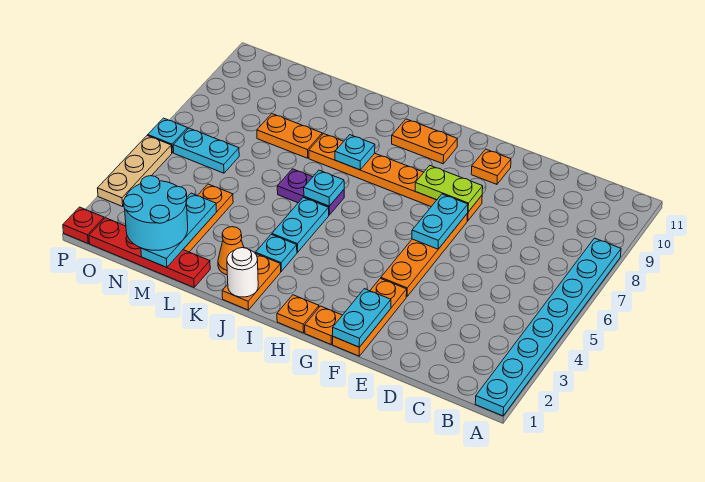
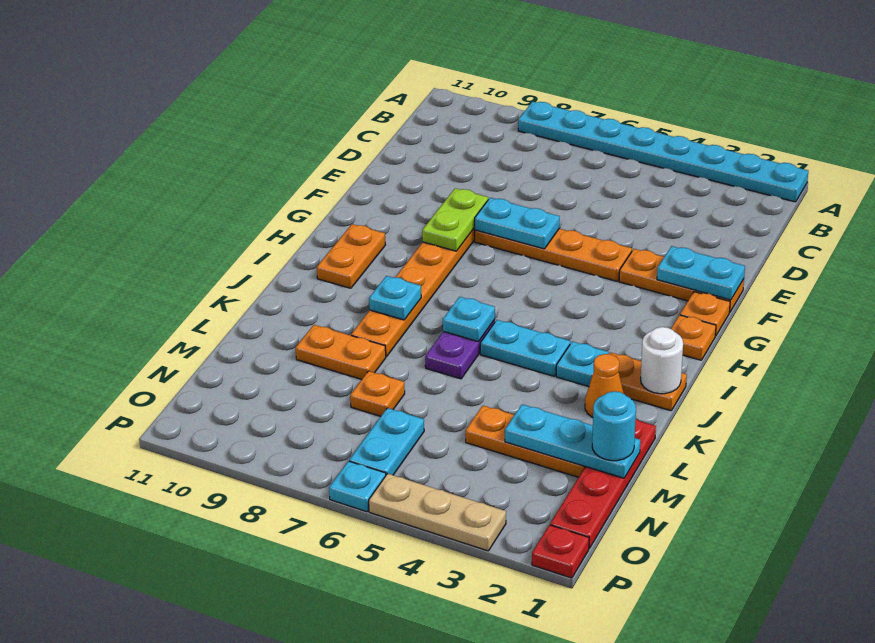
orange plate F10 level 1 -> orange plate M7 level 1
orange plate L8:M8 level 1 -> orange plate L8:L9 level 1
cyan round brick M1:N2 level 3 -> cyan round brick M1 level 3

